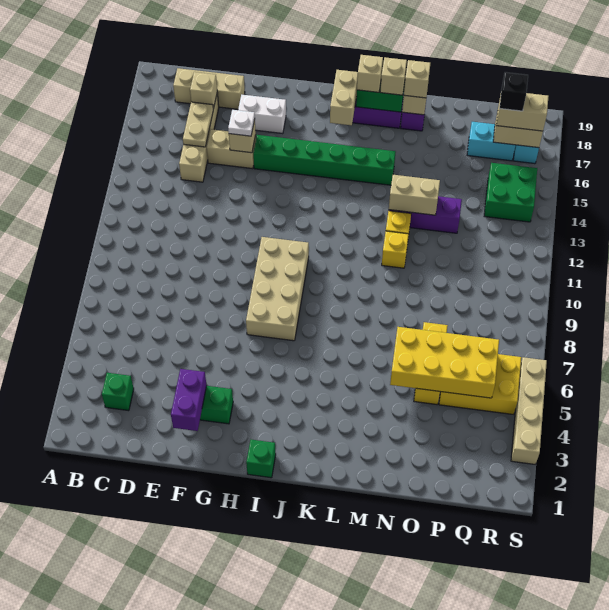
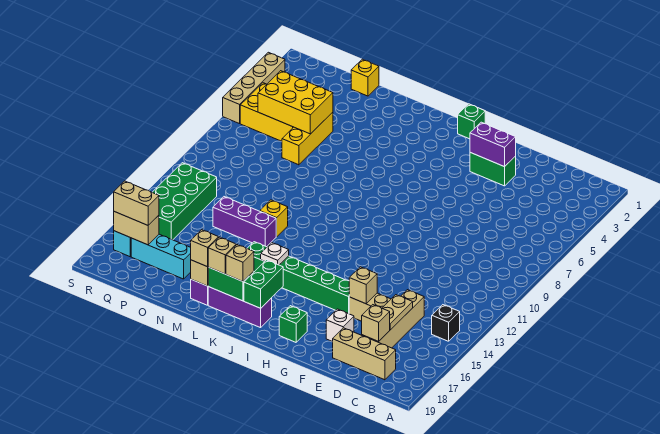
green brick C3 level 1 -> green brick H18 level 1
purple brick F2:F3 level 2 -> purple brick F3:G3 level 2
white plate F15 level 3 -> white plate K15 level 2
white brick F17:G17 level 1 -> white brick F17 level 1
tan brick H7:I10 level 1 -> none
tan brick J17:J18 level 2 -> green brick J17:J18 level 2
yellow brick M11 level 1 -> yellow brick O1 level 1
tan brick M13:N13 level 2 -> none
yellow brick N5:Q6 level 2 -> yellow brick O5:Q6 level 2
cyan brick P17:Q17 level 1 -> cyan brick O17:Q17 level 1
green brick Q14:R15 level 1 -> green brick Q12:R15 level 1
black brick Q17 level 4 -> black brick B14 level 1

